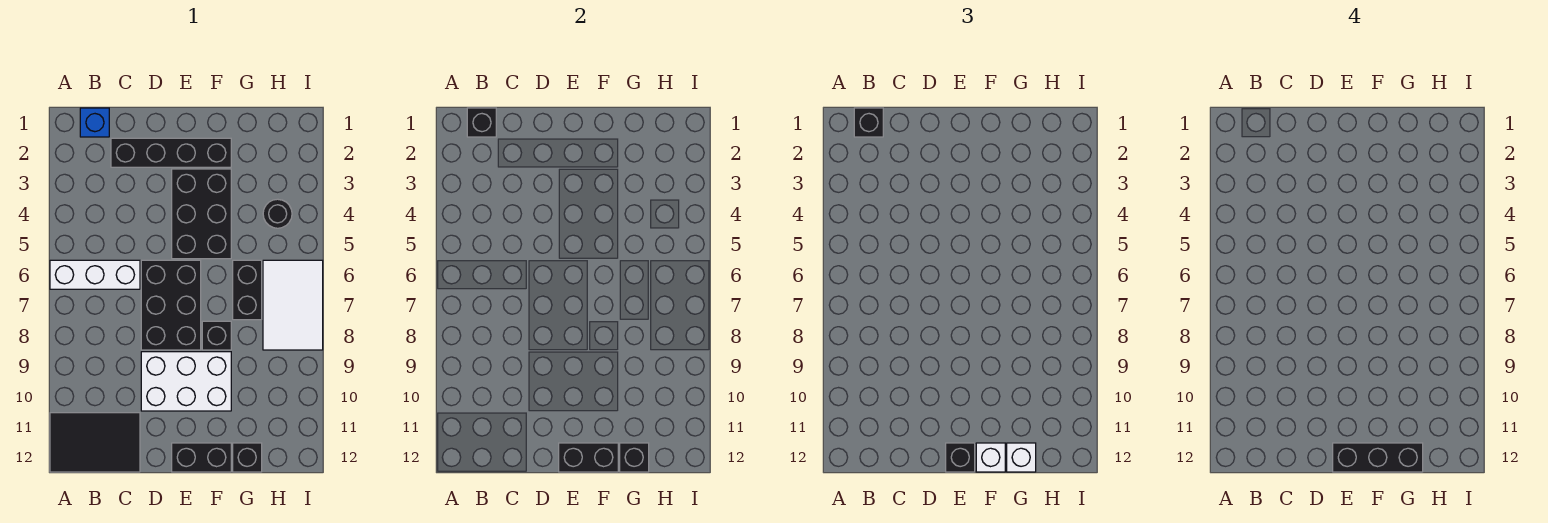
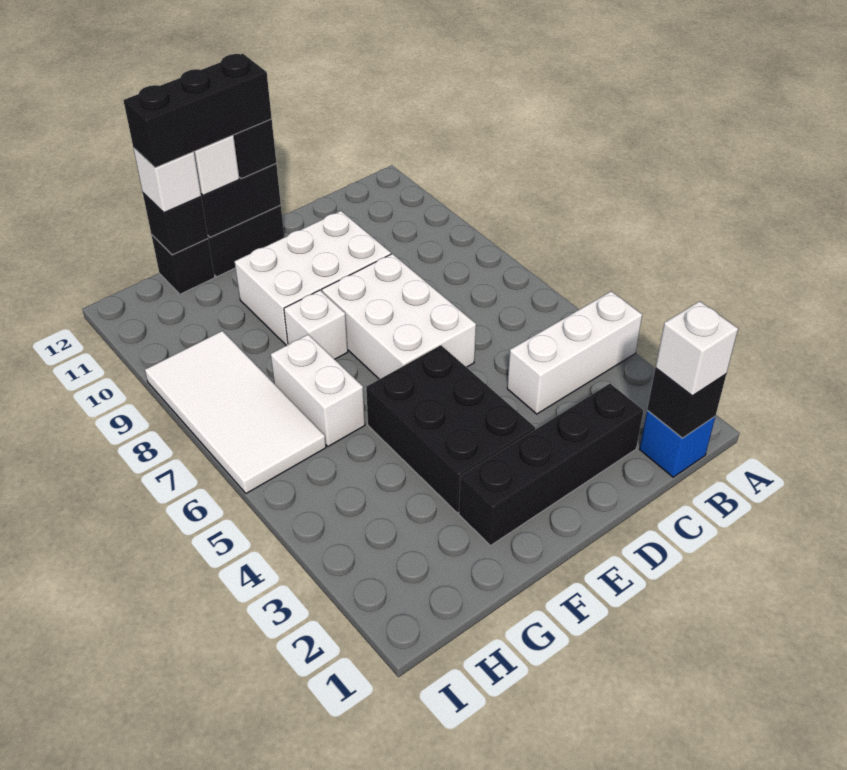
white brick A6:C6 level 1 -> white brick A4:C4 level 1
black tile A11:C12 level 1 -> none
black brick B1 level 3 -> white brick B1 level 3
black brick D6:E8 level 1 -> white brick D6:E8 level 1
black brick F8 level 1 -> white brick F8 level 1
black brick G6:G7 level 1 -> white brick G6:G7 level 1
black round brick H4 level 1 -> none
white tile H6:I8 level 1 -> white tile H6:I9 level 1

